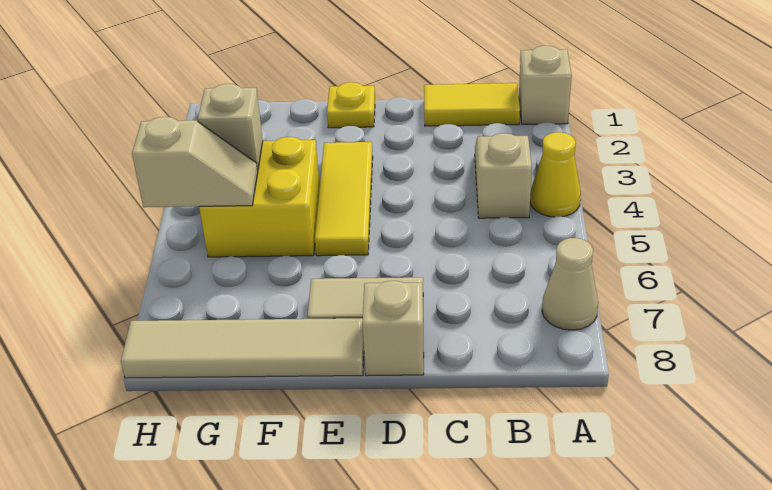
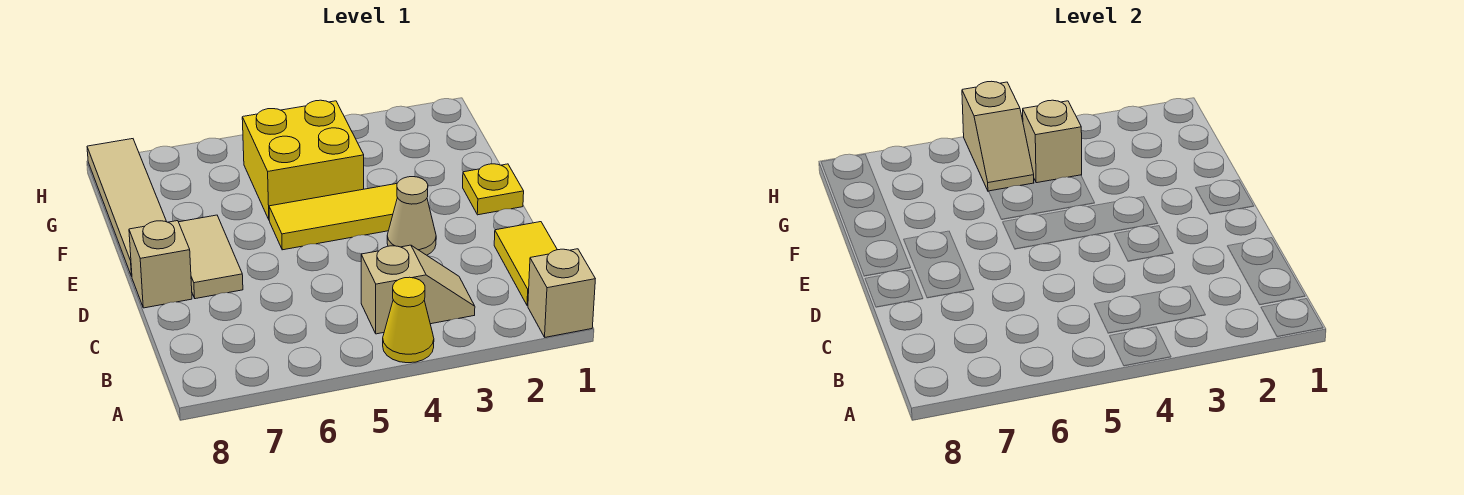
tan cone A7 level 1 -> tan cone D3 level 1

